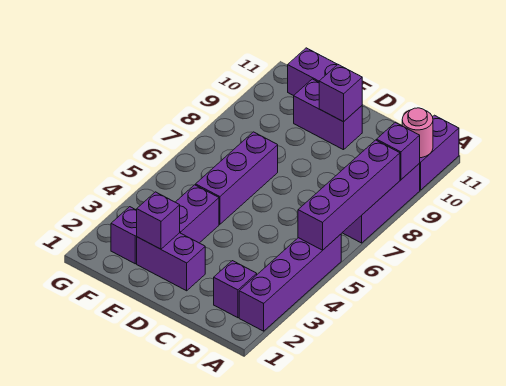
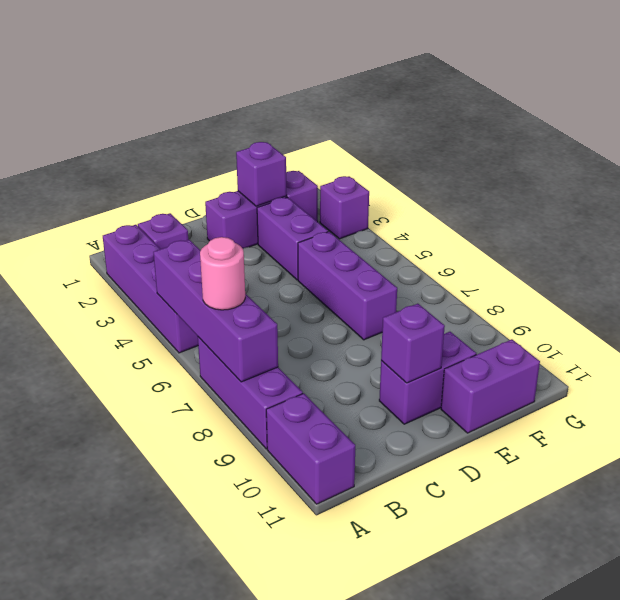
purple brick A9 level 2 -> purple brick G3 level 1
pink round brick A10 level 2 -> pink round brick A7 level 3

